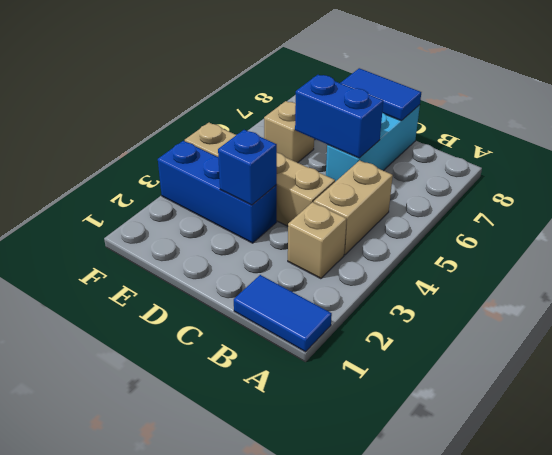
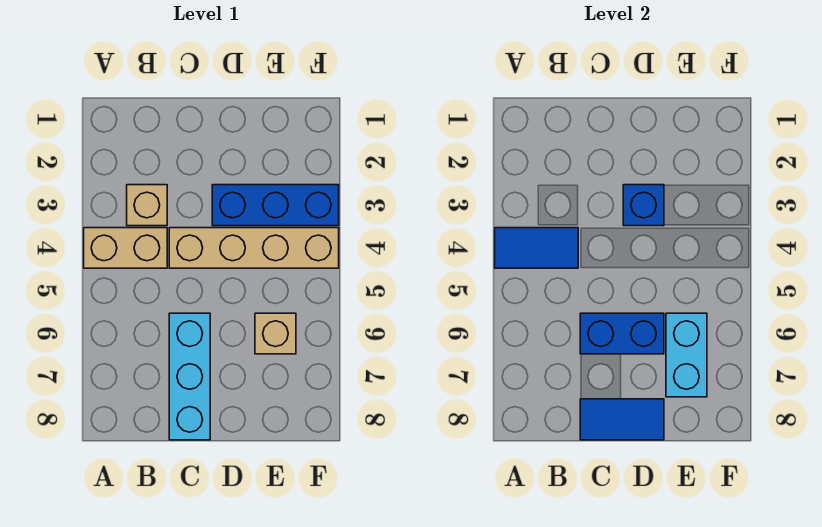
blue tile A1:B1 level 1 -> blue tile A4:B4 level 2
tan brick B4:B5 level 1 -> tan brick A4:B4 level 1
none -> cyan brick E6:E7 level 2

